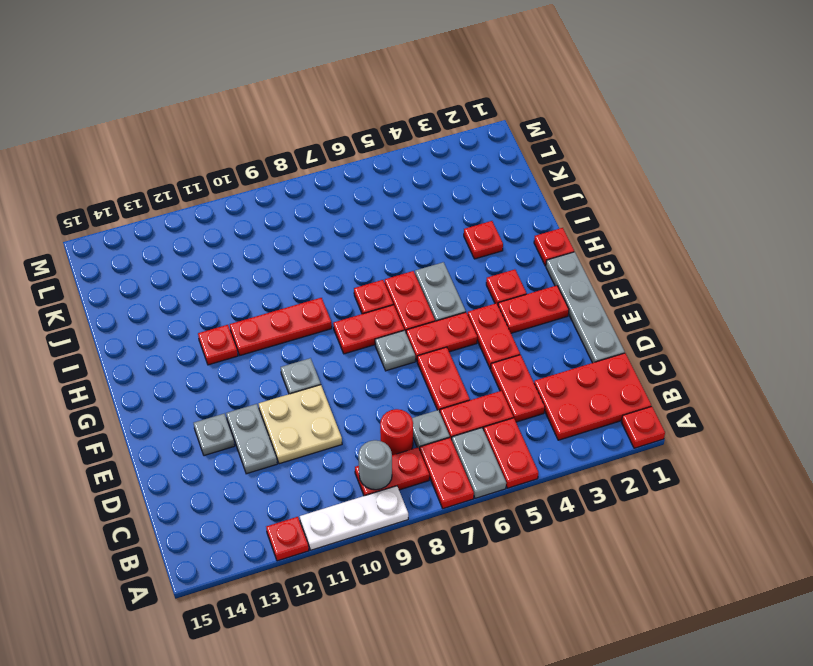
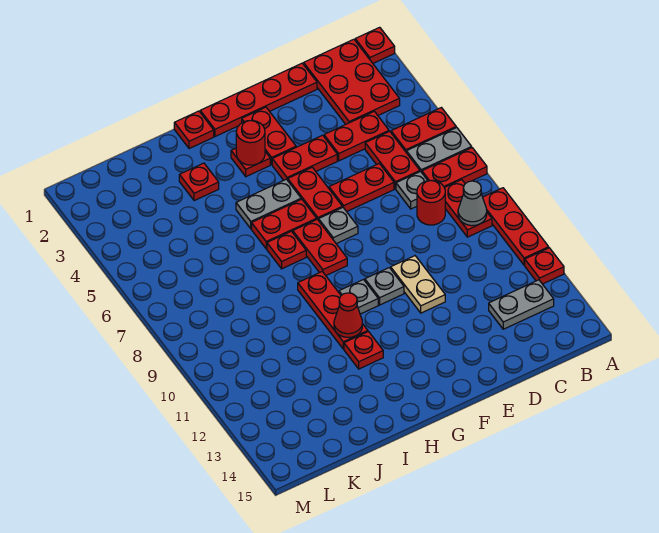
white plate A9:A11 level 1 -> red plate A9:A11 level 1
grey round brick B9 level 2 -> grey cone B9 level 2
grey plate D1:G1 level 1 -> red plate D1:G1 level 1
tan plate D10:E11 level 1 -> tan plate E10:E11 level 1
grey plate D12:E12 level 1 -> grey plate B13:C13 level 1
grey plate E13 level 1 -> grey plate G10 level 1
none -> red round brick G3 level 2
none -> red cone H11 level 2

